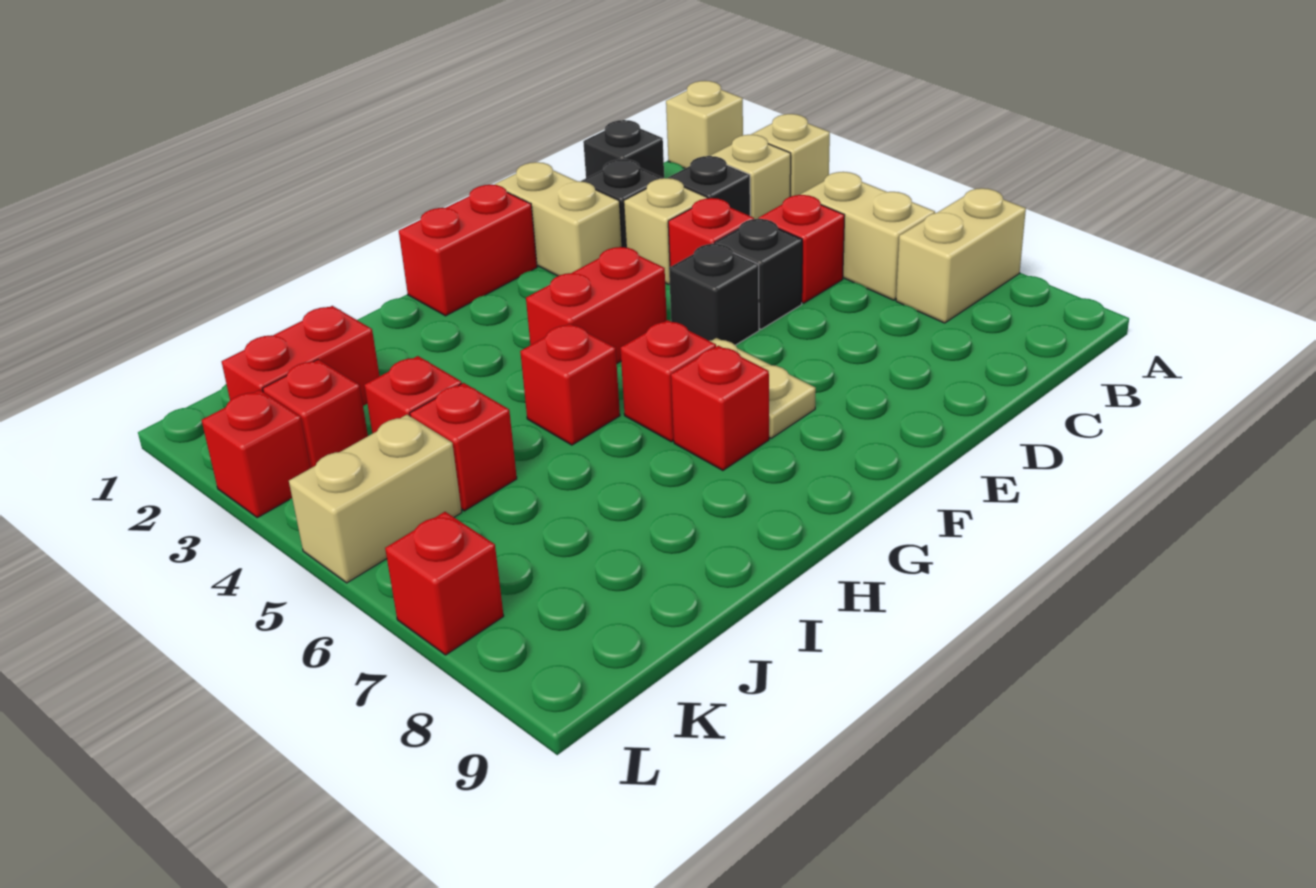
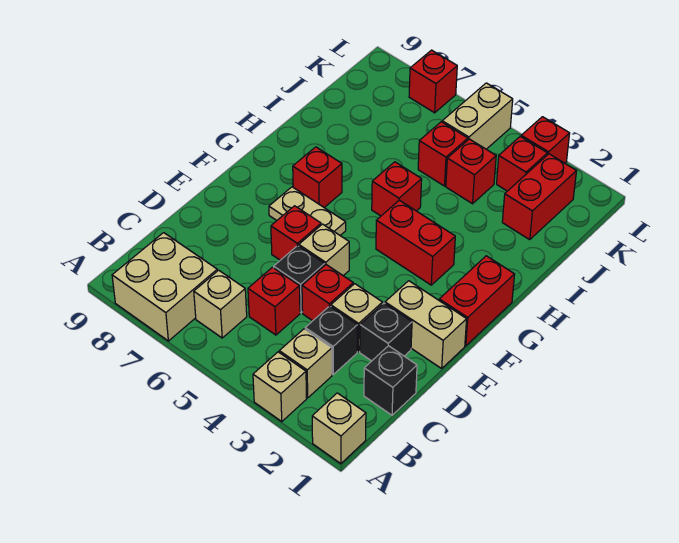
tan brick A7:B7 level 1 -> tan brick A7:B8 level 1
tan brick B5:B6 level 1 -> tan brick B6 level 1
black brick E5 level 1 -> tan brick E5 level 1
red brick F4:G4 level 1 -> red brick G3:G4 level 1
red brick G6 level 1 -> red brick E6 level 1

